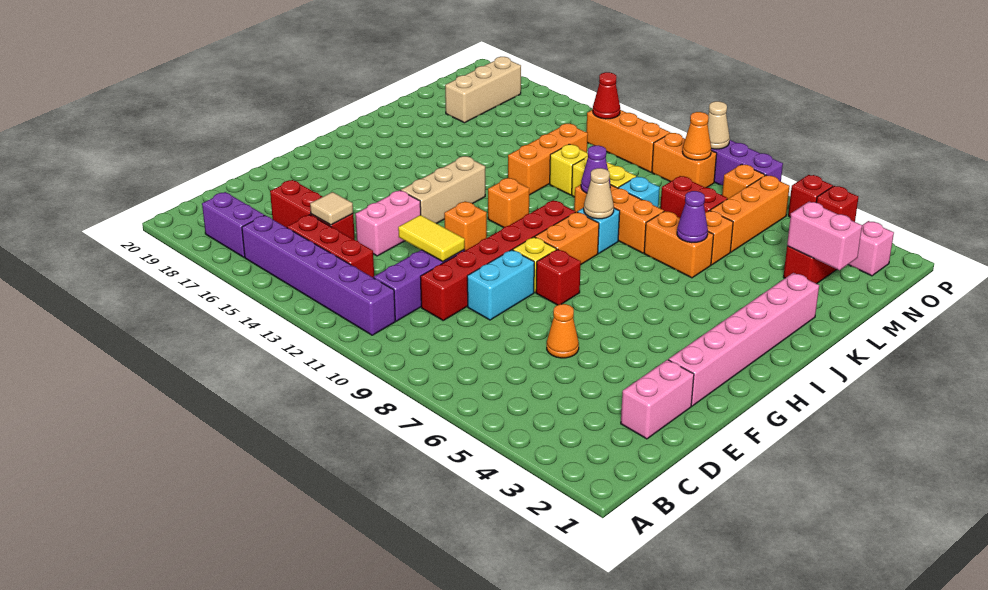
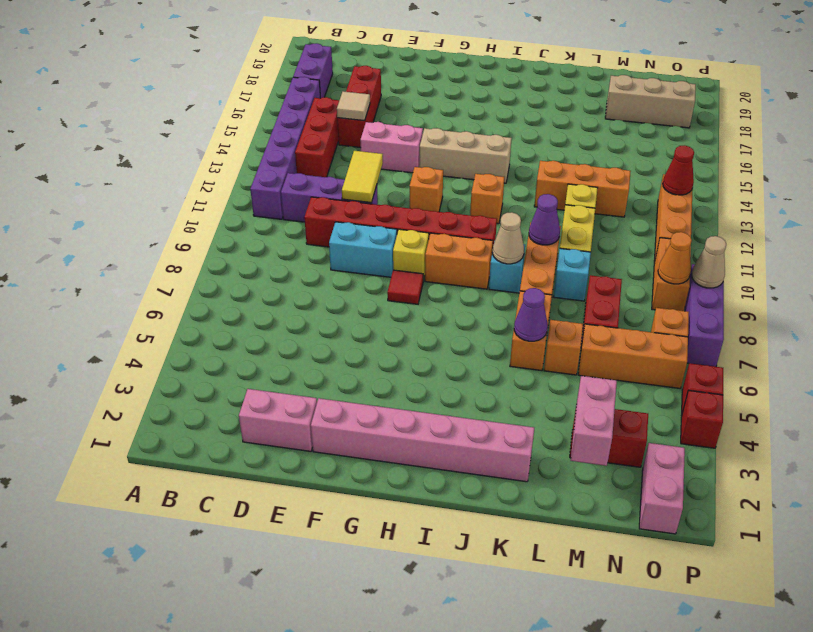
orange cone E6 level 1 -> none
red brick G8 level 1 -> red tile G8 level 1
pink brick O2 level 1 -> pink brick O1:O2 level 1

